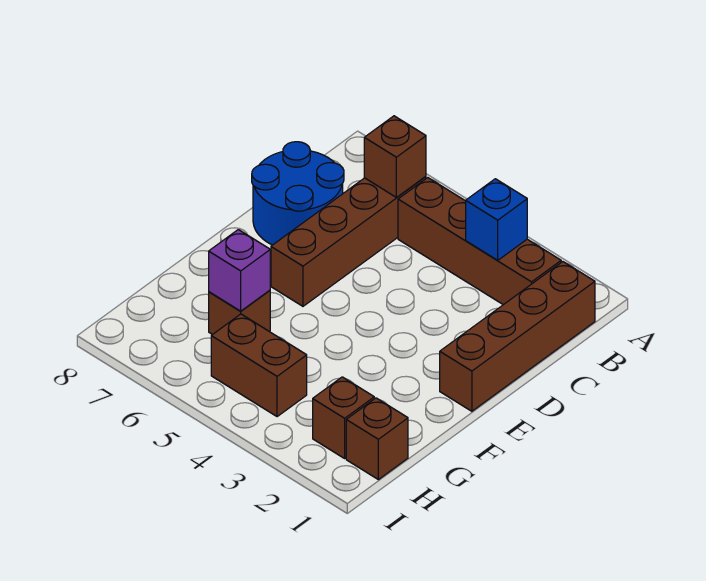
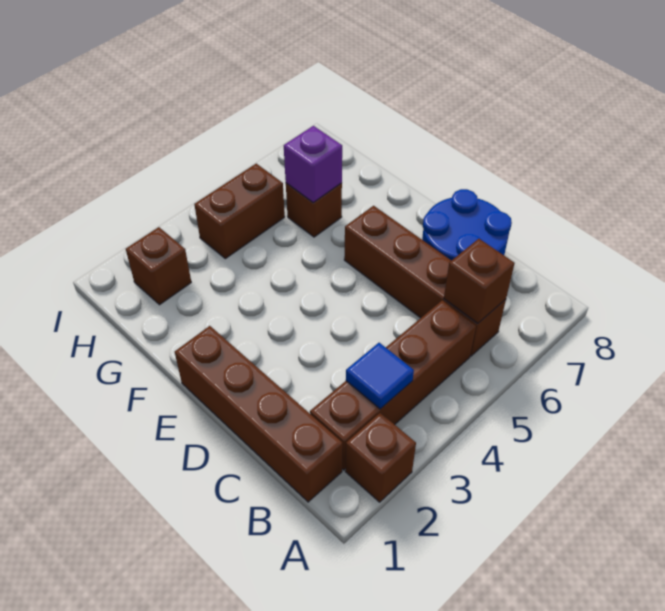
blue brick B3 level 2 -> blue tile B3 level 2
brown brick H1 level 1 -> brown brick A2 level 1

